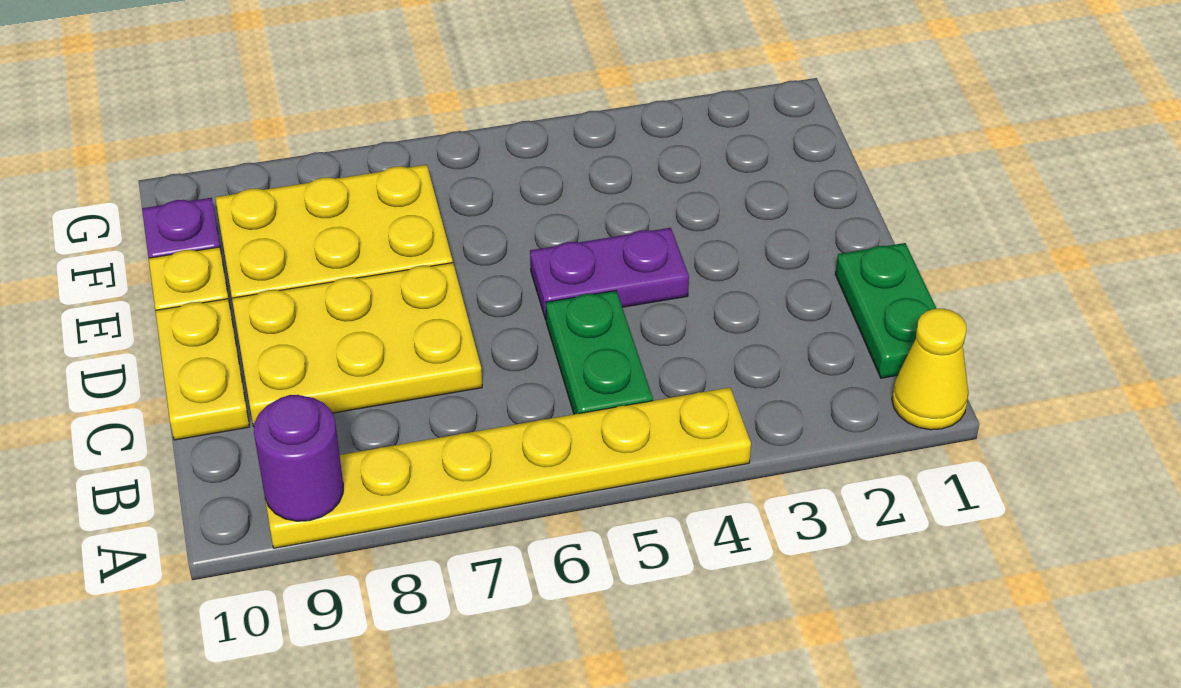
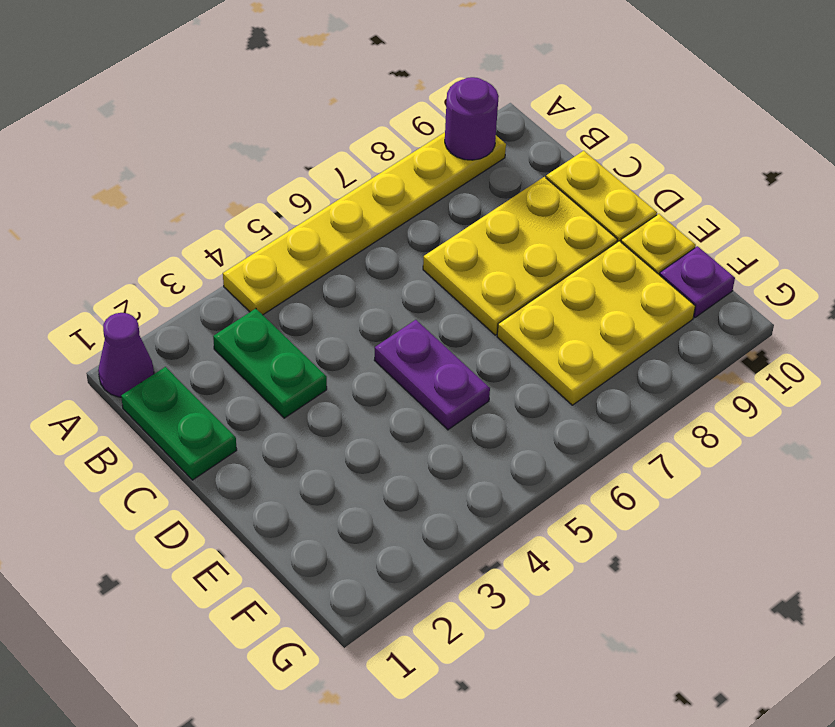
yellow cone A1 level 1 -> purple cone A1 level 1
green plate B5:C5 level 1 -> green plate B3:C3 level 1
purple plate D4:D5 level 1 -> purple plate D5:E5 level 1

